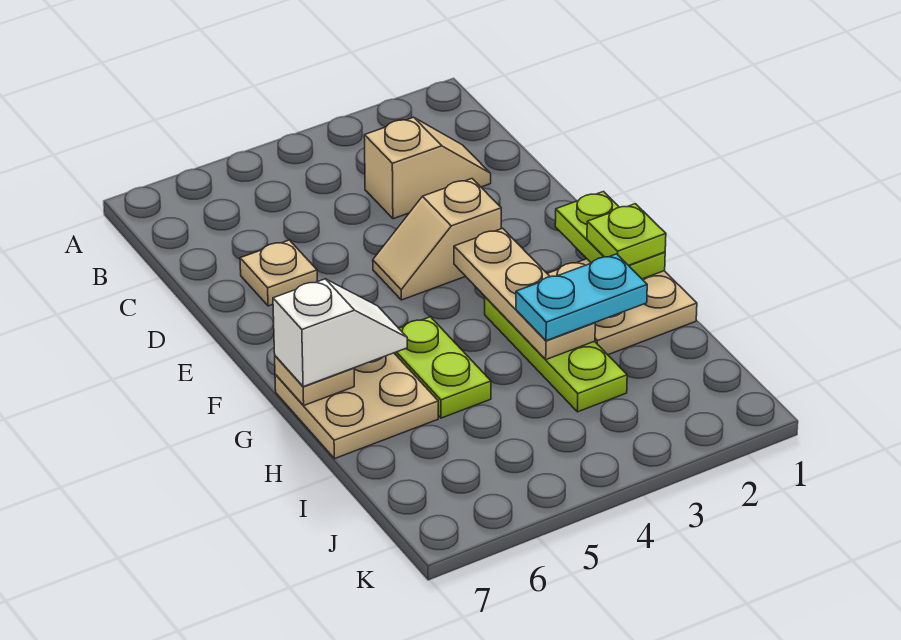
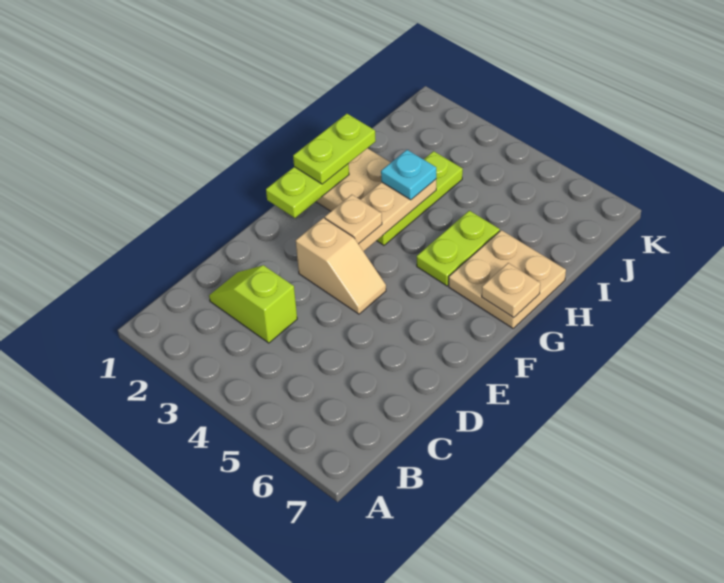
tan slope C2:C3 level 1 top 3 -> lime slope C2:C3 level 1 top 3
tan plate D6 level 1 -> tan plate F3 level 3
lime plate G1 level 3 -> lime plate G1:H1 level 3
white slope G6:G7 level 3 top 7 -> none
cyan plate H2:H3 level 3 -> cyan plate H3 level 3

